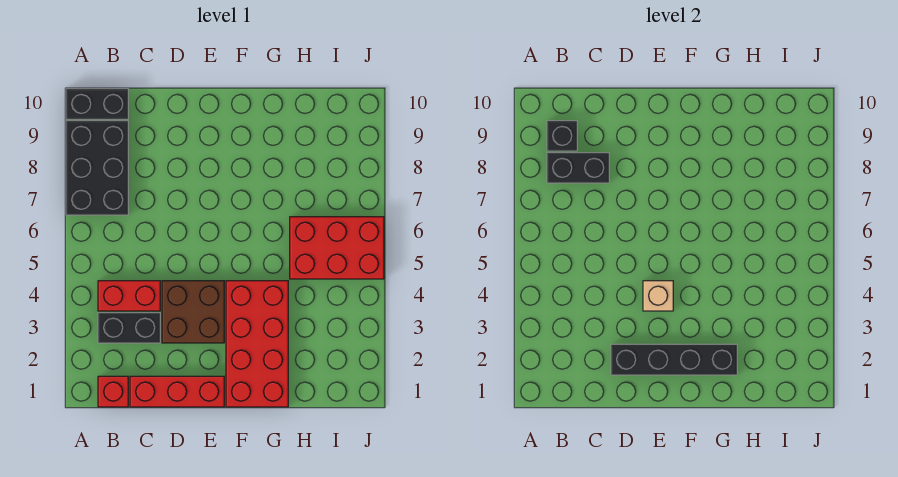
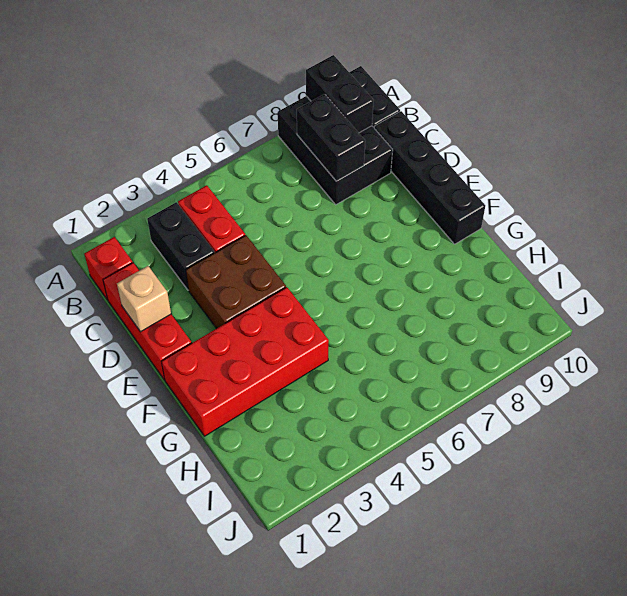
black brick A7:B9 level 1 -> black brick A8:C9 level 1
black brick B9 level 2 -> black brick A9:B9 level 2
black brick D2:G2 level 2 -> black brick C10:F10 level 1
tan brick E4 level 2 -> tan brick D1 level 2
red brick H5:J6 level 1 -> none

